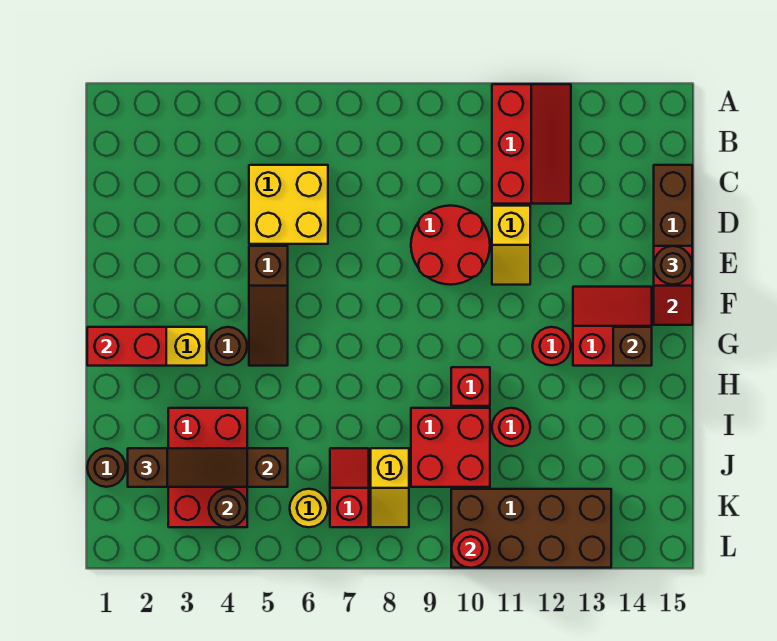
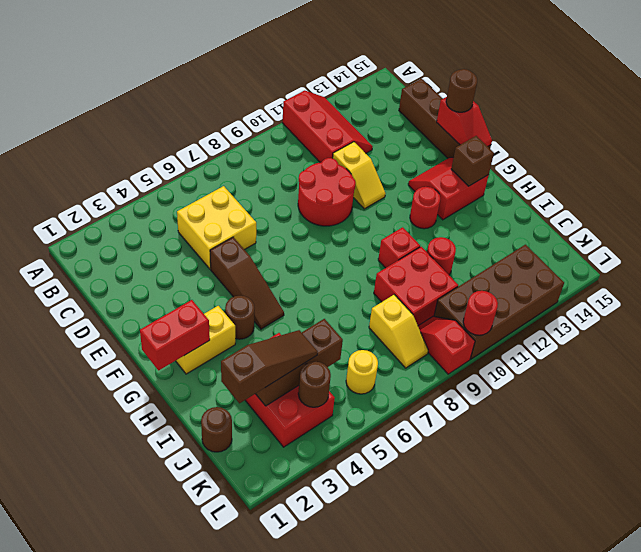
red slope J7:K7 level 1 top K -> red slope K9:L9 level 1 top L

